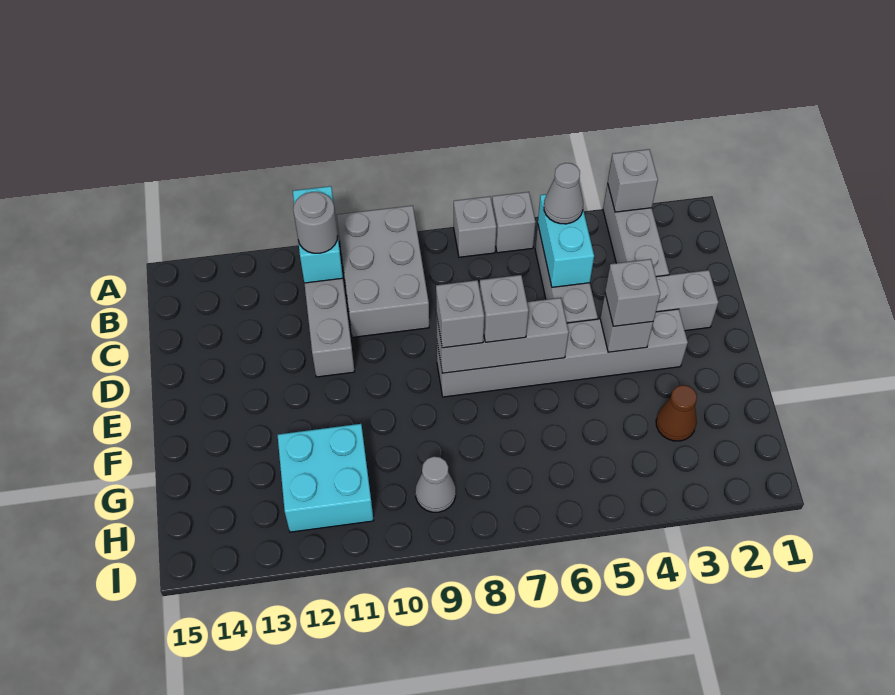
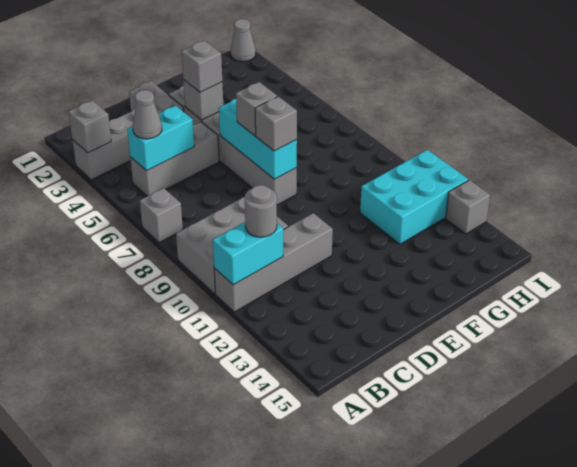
grey brick A6 level 1 -> grey brick I13 level 1
grey brick E6:E8 level 2 -> cyan brick E6:E8 level 2
brown cone G3 level 1 -> none
cyan brick G11:H12 level 1 -> cyan brick G11:I12 level 1
grey cone H9 level 1 -> grey cone I1 level 1

